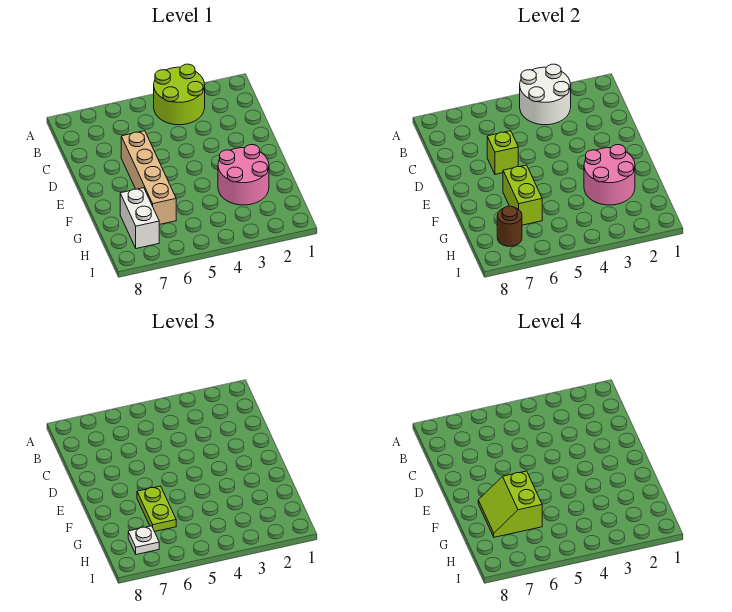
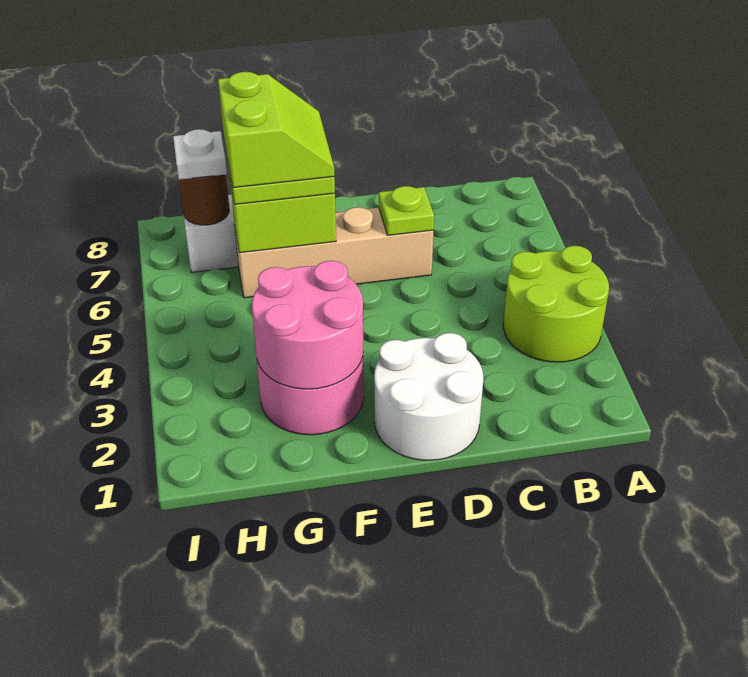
white round brick A3:B4 level 2 -> white round brick D1:E2 level 1
lime brick D6 level 2 -> lime plate D6 level 2
lime slope F6:G7 level 4 top 6 -> lime slope F6:G7 level 4 top G

